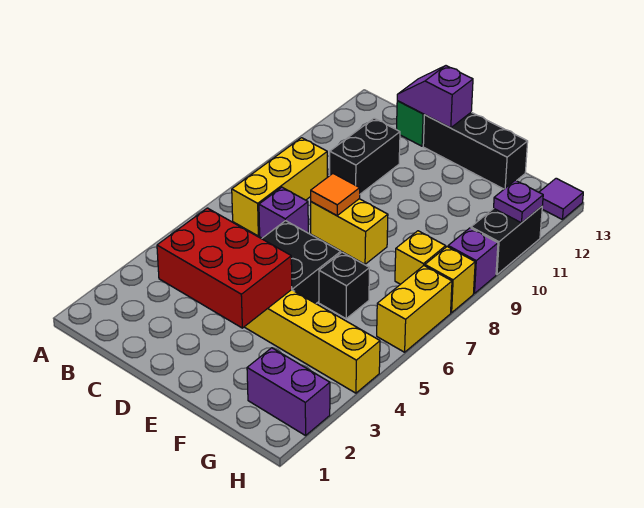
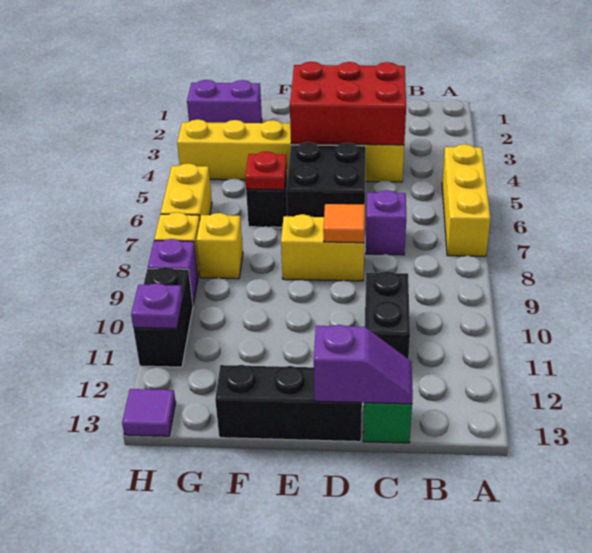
yellow brick B7:B9 level 1 -> yellow brick A5:A7 level 1
none -> red plate F6 level 2

